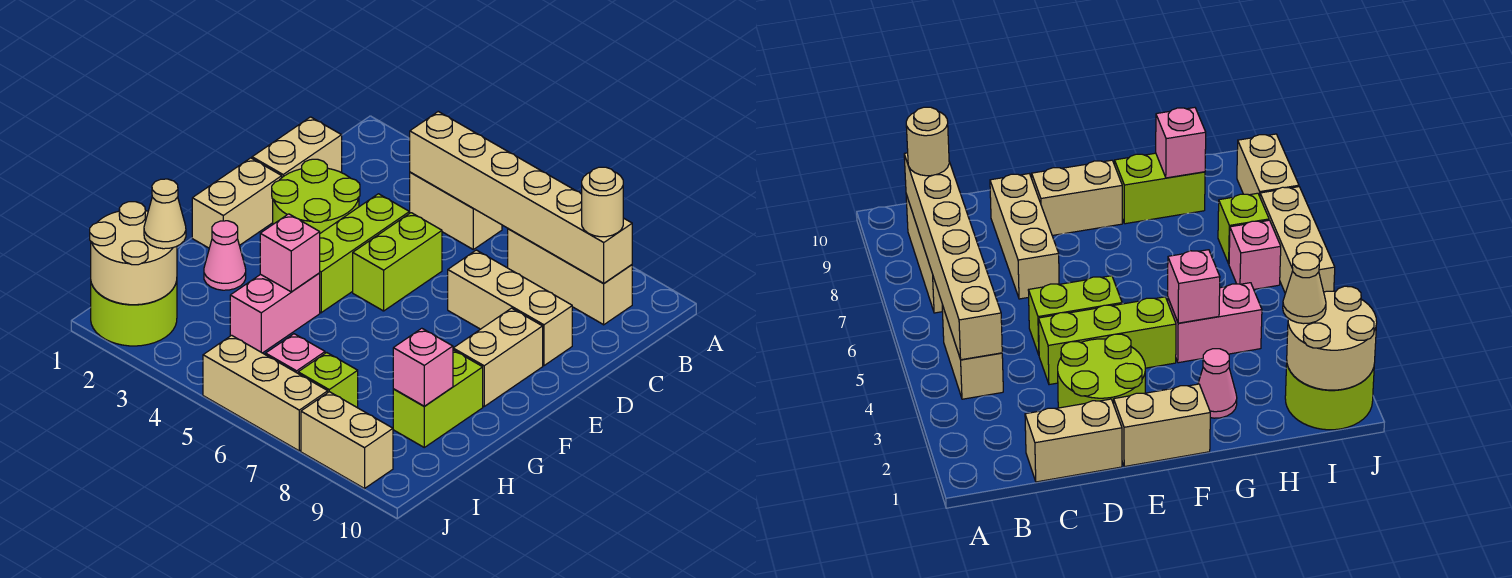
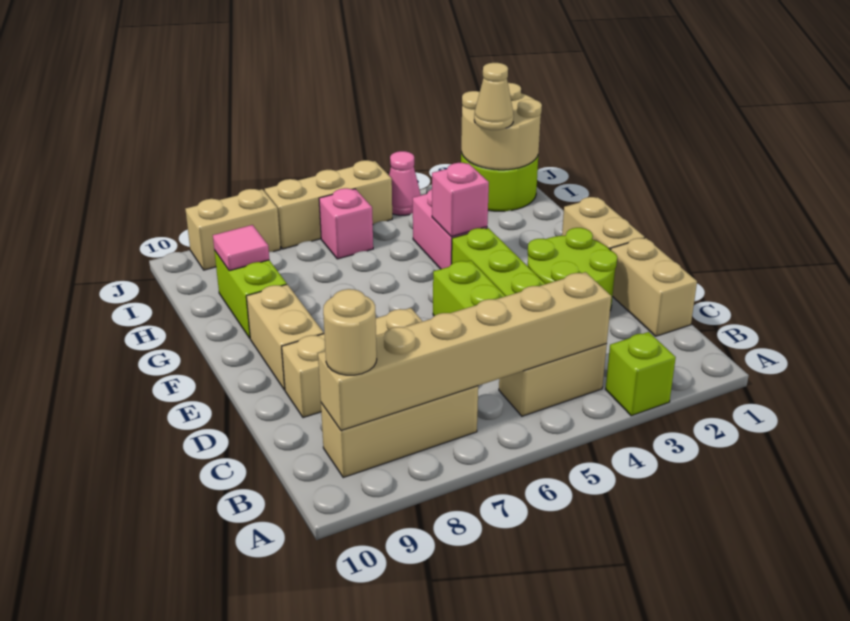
pink cone G2 level 1 -> pink cone J4 level 1
pink brick H9 level 2 -> pink tile H9 level 2
lime brick I7 level 1 -> lime brick A3 level 1

